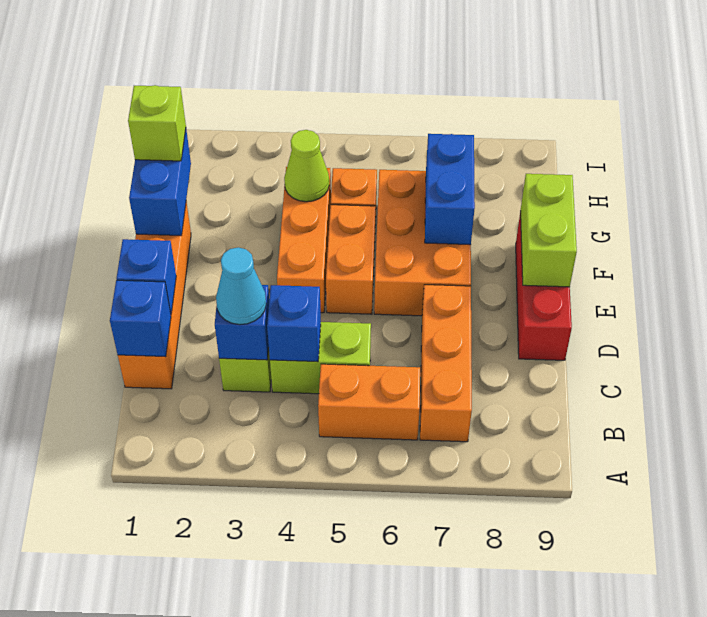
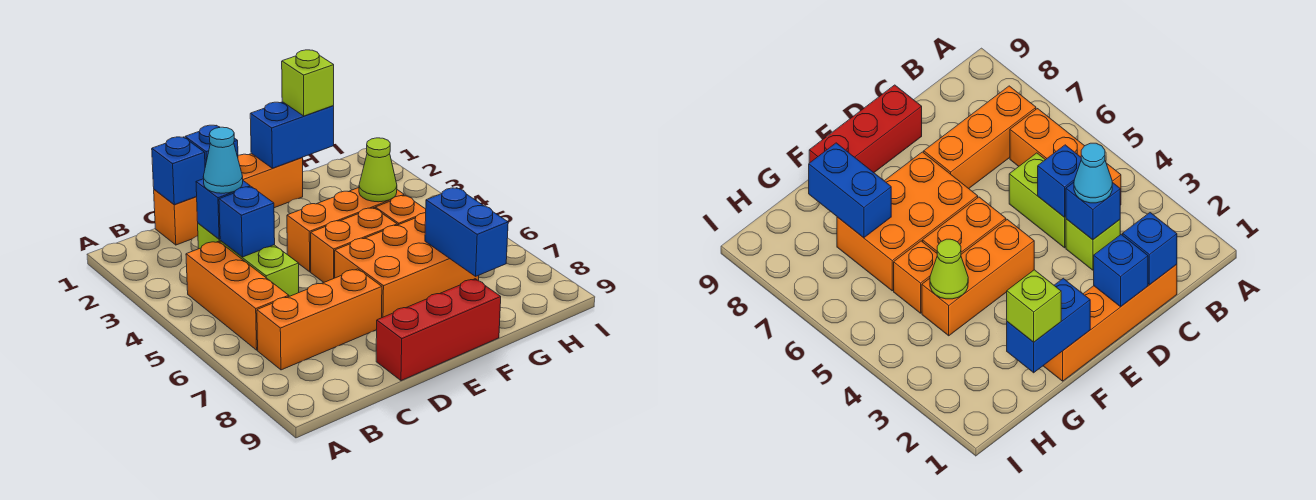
orange brick B5:B6 level 1 -> orange brick B4:B6 level 1
lime brick E9:F9 level 2 -> none
blue brick F7:G7 level 2 -> blue brick G7:G8 level 2

